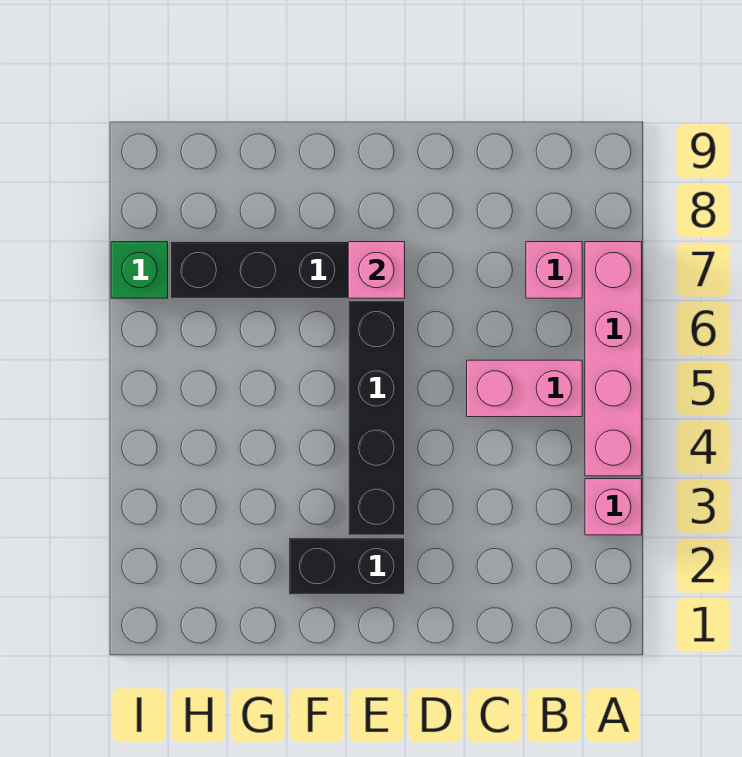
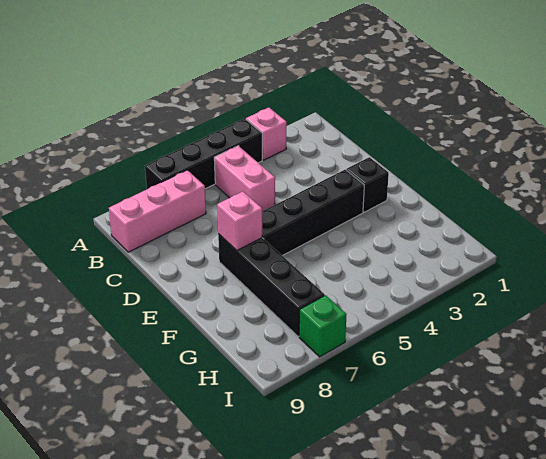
pink brick A4:A7 level 1 -> black brick A4:A7 level 1
pink brick B7 level 1 -> pink brick B7:B9 level 1
black brick E2:F2 level 1 -> black brick E2 level 1

